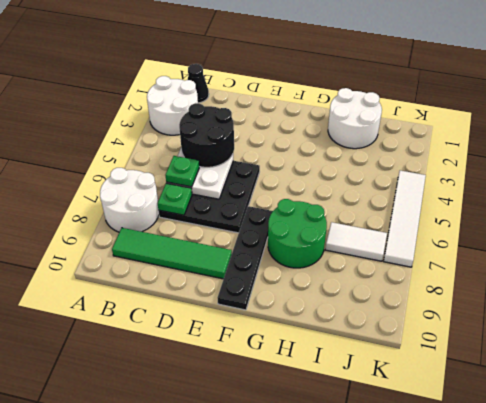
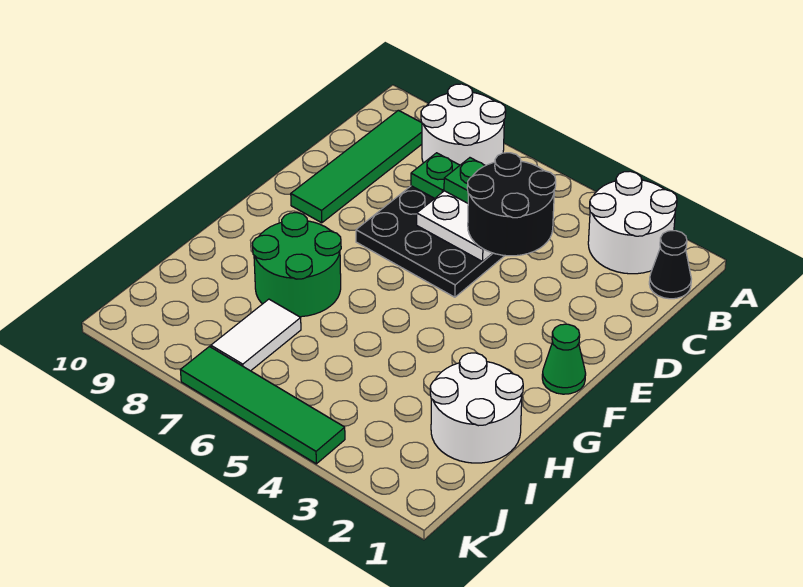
none -> green cone F1 level 1
black plate F7:F10 level 1 -> none
white tile K4:K7 level 1 -> green tile K4:K7 level 1

